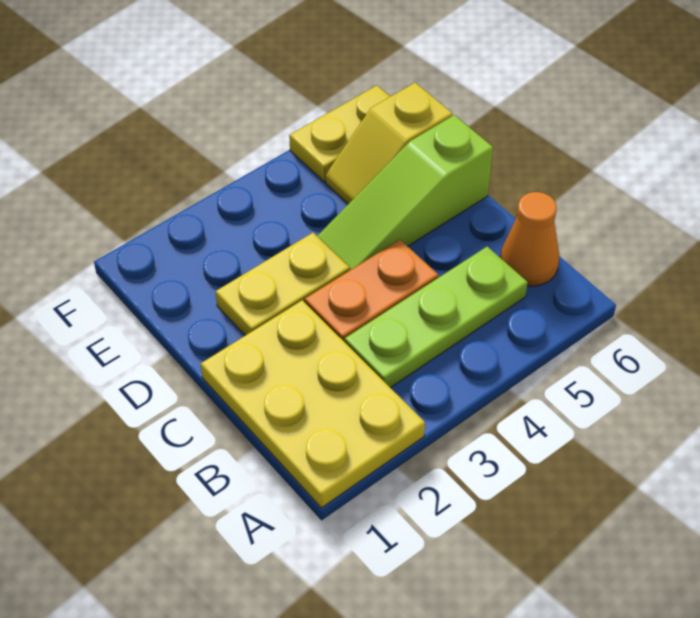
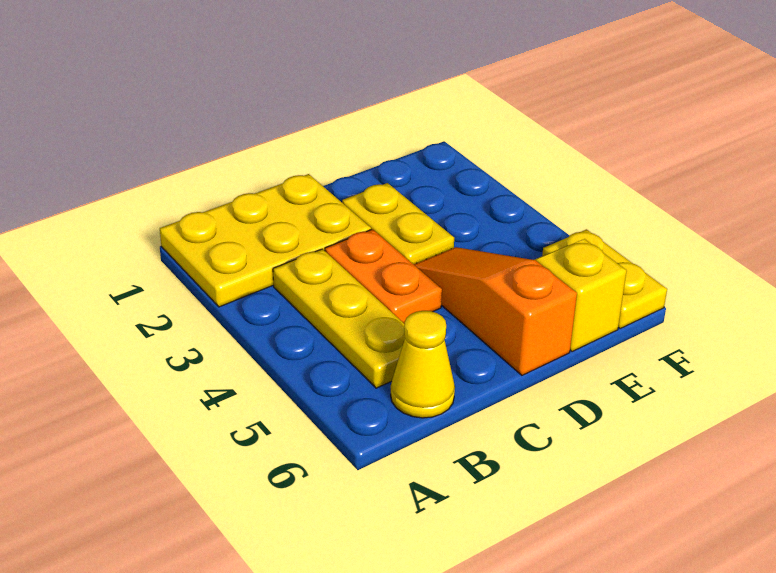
lime plate B3:B5 level 1 -> yellow plate B3:B5 level 1
orange cone B6 level 1 -> yellow cone B6 level 1
lime slope D4:D6 level 1 top 6 -> orange slope D4:D6 level 1 top 6

